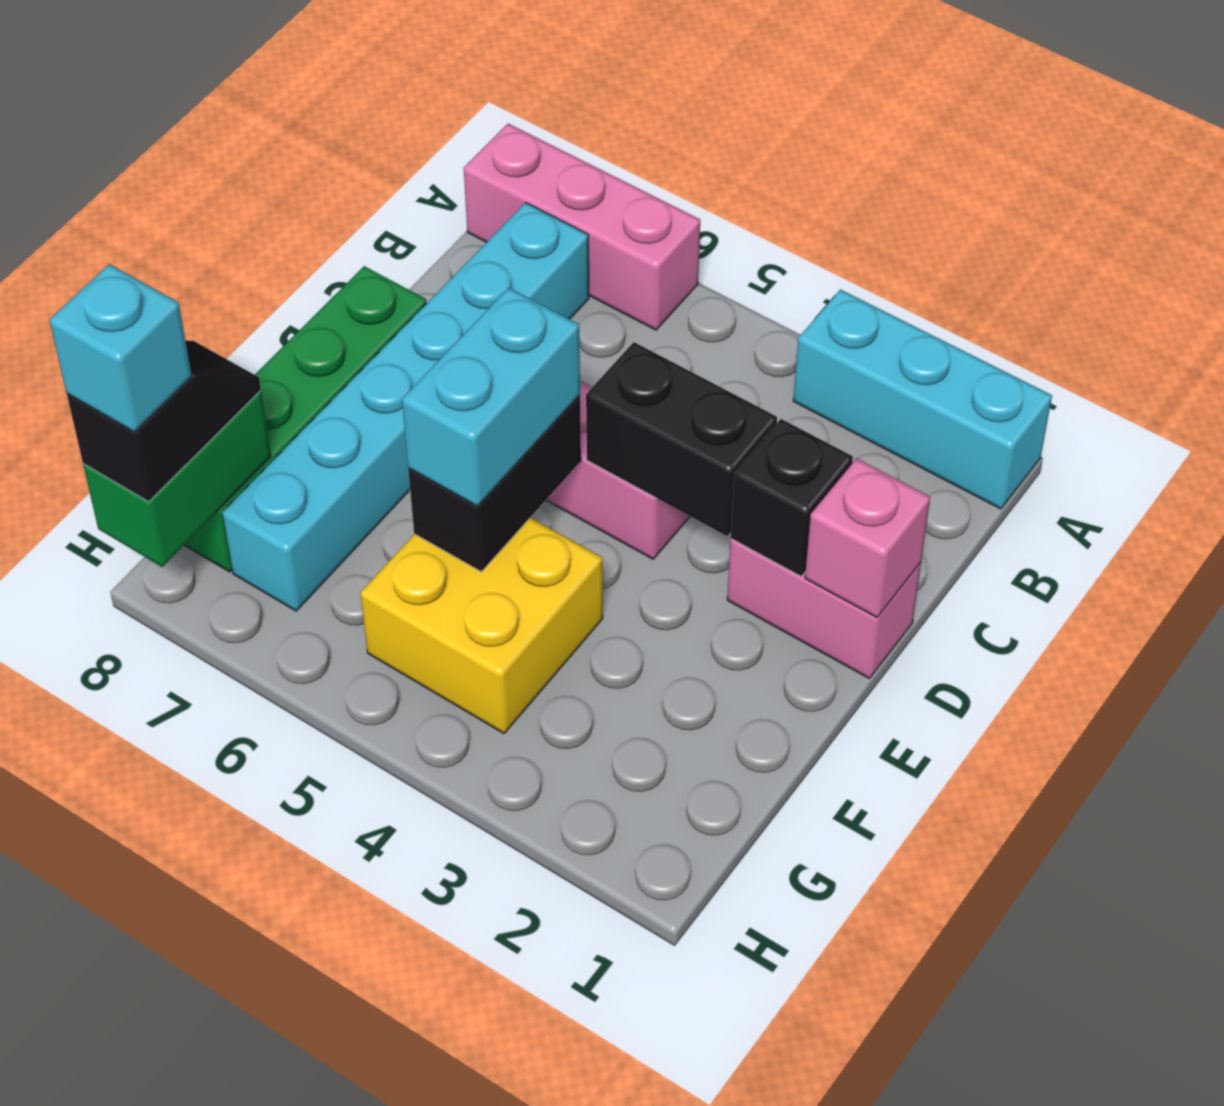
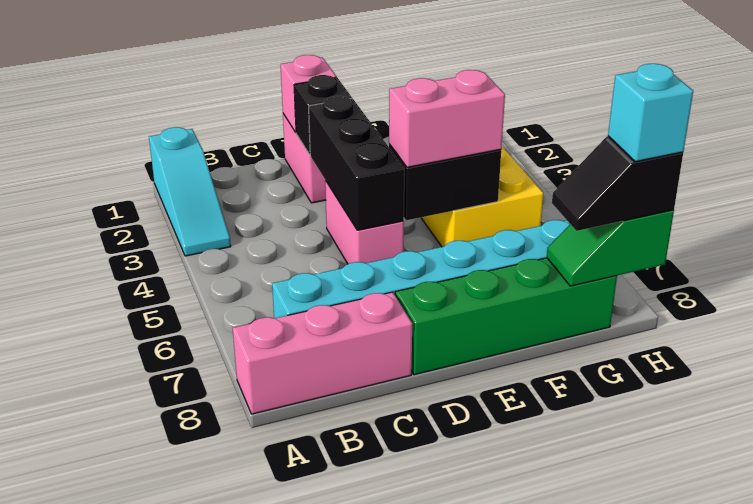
cyan brick A1:A3 level 1 -> cyan slope A1:A3 level 1 top 1
pink brick A6:A8 level 1 -> pink brick A8:C8 level 1
black brick D3:D4 level 2 -> black brick D3:D5 level 2
cyan brick E5:F5 level 3 -> pink brick E5:F5 level 3
green brick G8:H8 level 2 -> green slope G8:H8 level 2 top H

